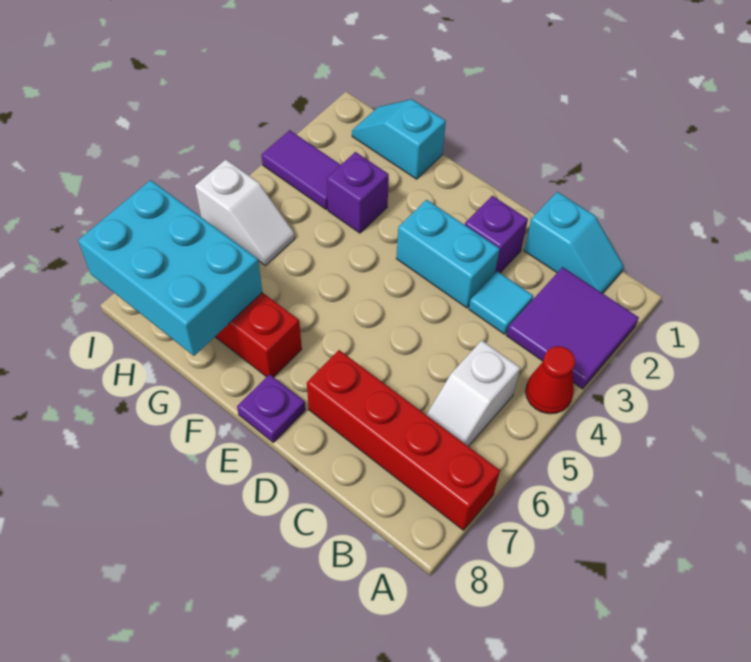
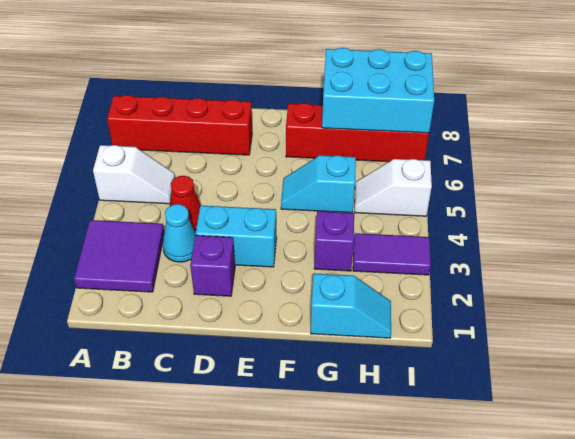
red cone A4 level 1 -> red cone C4 level 1
cyan slope B1:C1 level 1 top C -> cyan slope F5:G5 level 1 top G
white slope B5:B6 level 1 top 5 -> white slope A5:B5 level 1 top A
cyan tile C3 level 1 -> cyan cone C3 level 1
purple plate E8 level 1 -> none

